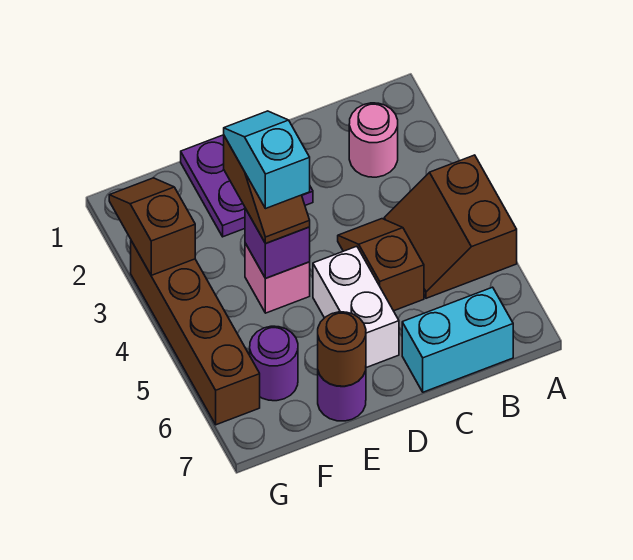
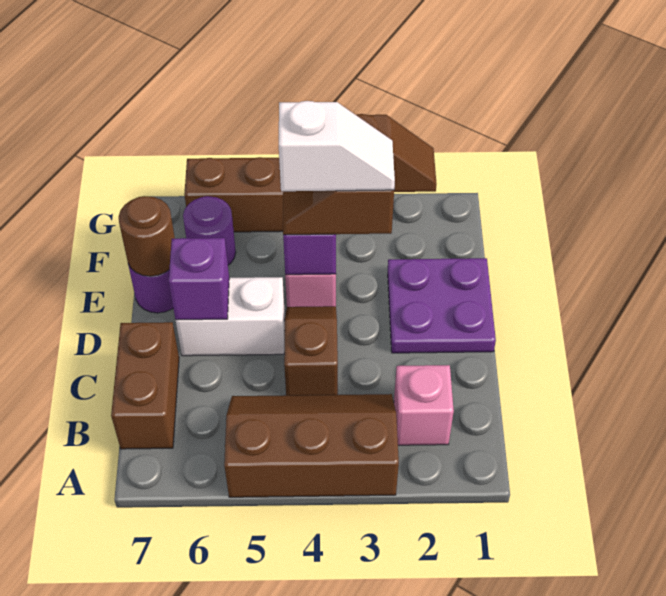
brown slope A4:B5 level 1 top A -> brown slope A3:B5 level 1 top A
pink round brick B2 level 1 -> pink brick B2 level 1
cyan brick B7:C7 level 1 -> brown brick B7:C7 level 1
brown slope C4:C5 level 1 top 5 -> brown slope C4:D4 level 1 top C
none -> purple brick D6 level 2
cyan slope E3:E4 level 4 top 4 -> white slope E3:E4 level 4 top 4

